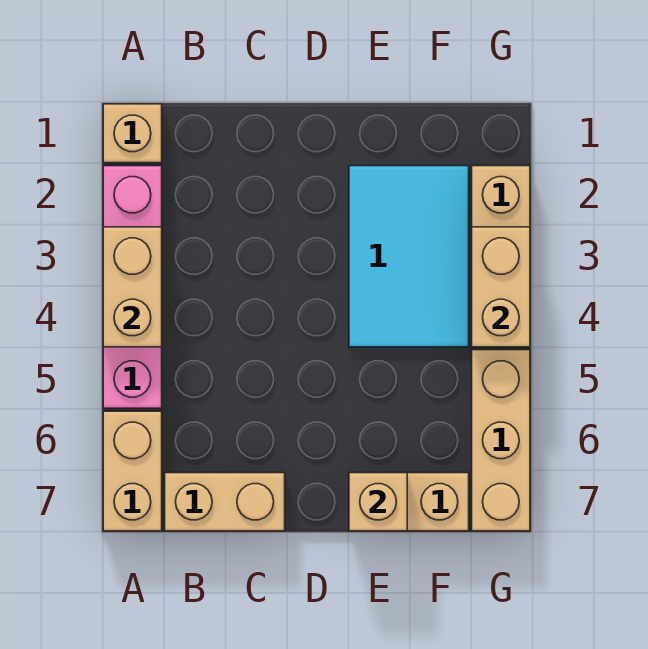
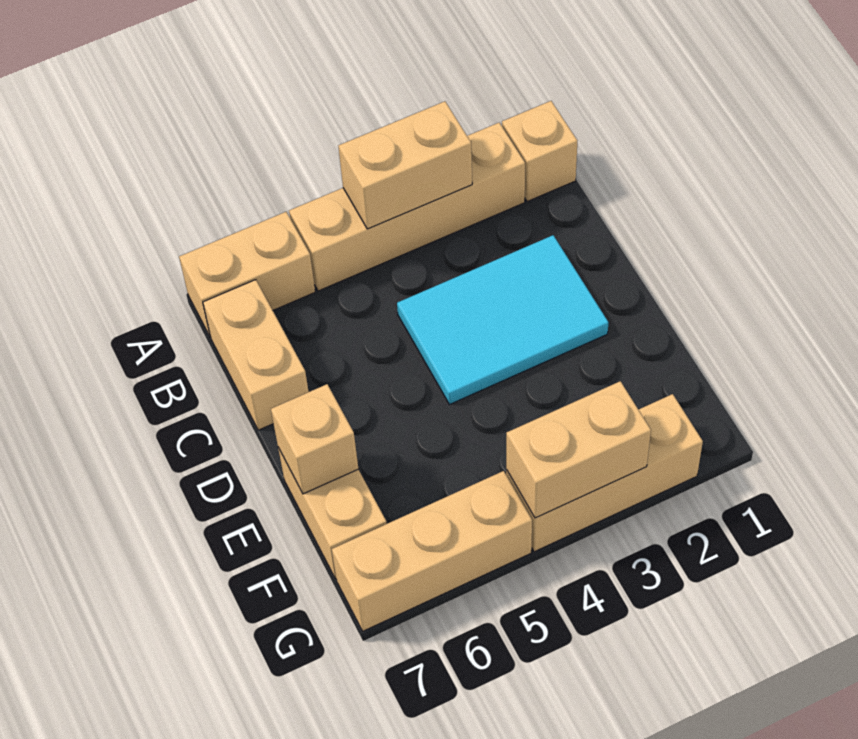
pink brick A2:A5 level 1 -> tan brick A2:A5 level 1
cyan tile E2:F4 level 1 -> cyan tile C2:D4 level 1

